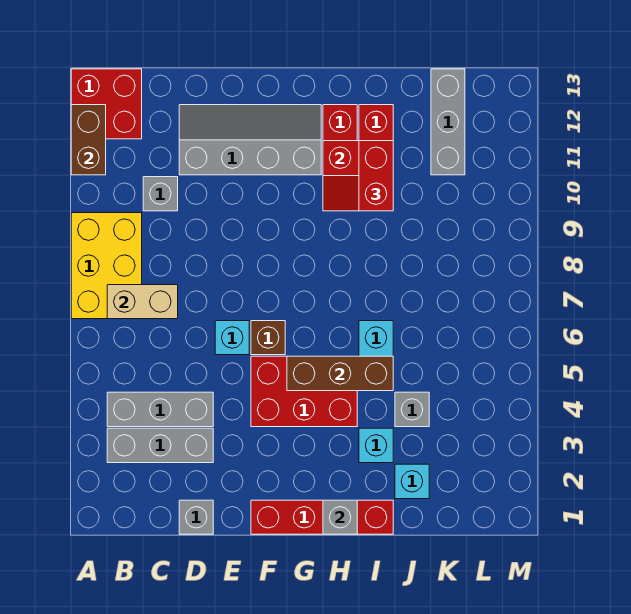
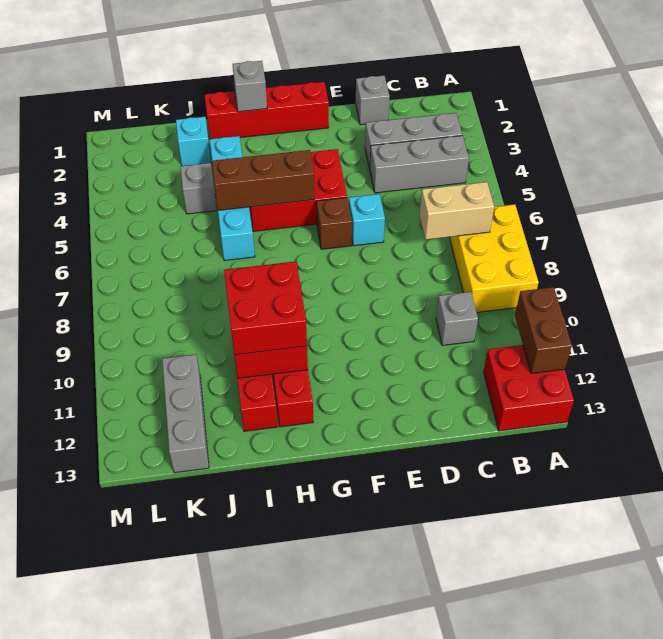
grey slope D11:G12 level 1 top 11 -> none
red brick I10:I11 level 3 -> red brick H10:I11 level 3

